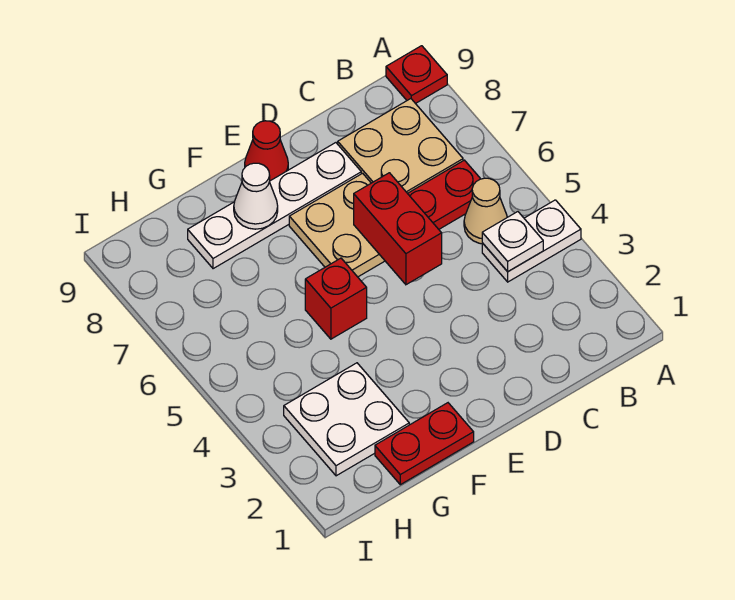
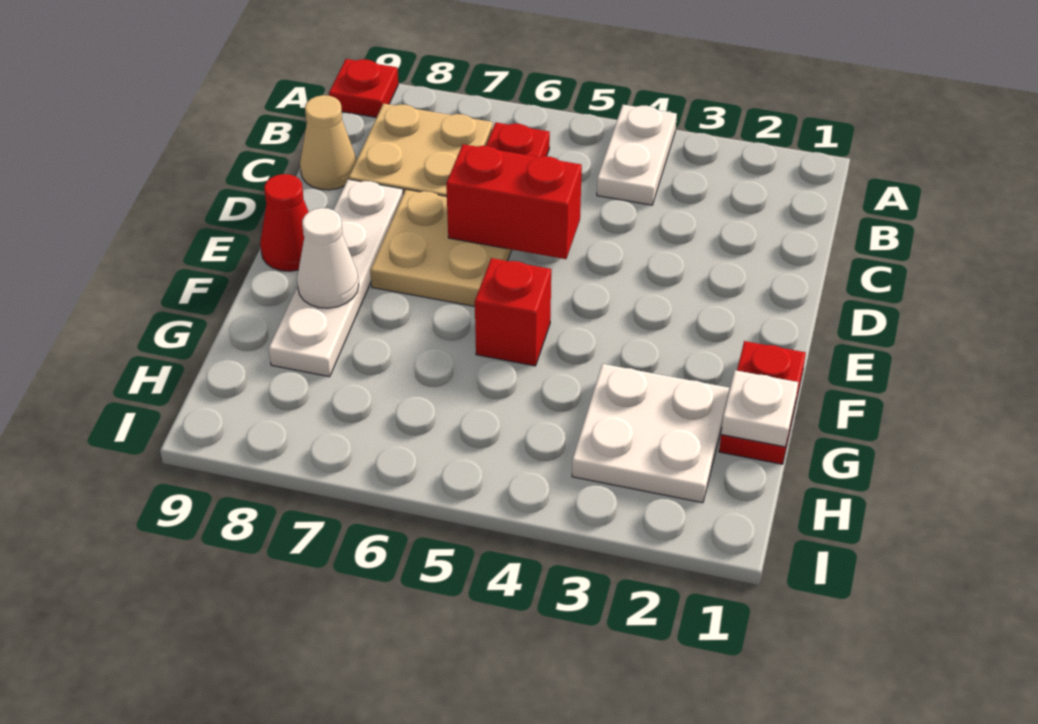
white plate B4 level 2 -> white plate G1 level 2
tan cone B5 level 1 -> tan cone C9 level 1

